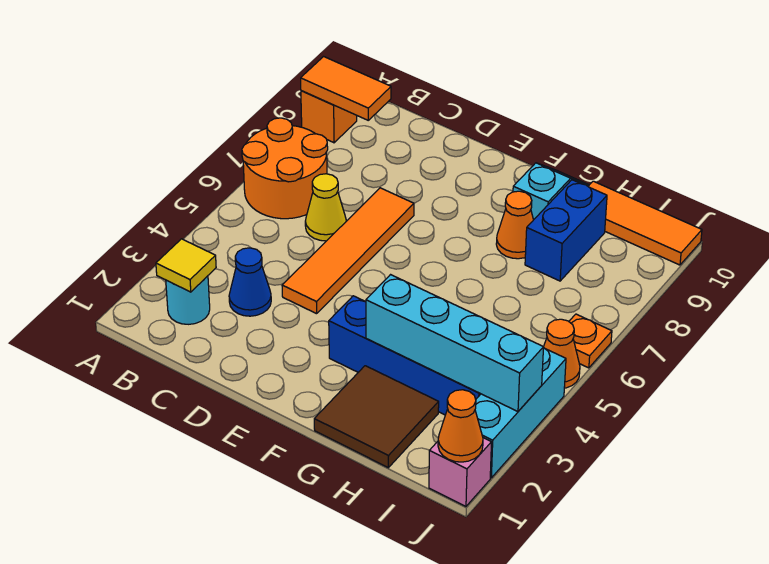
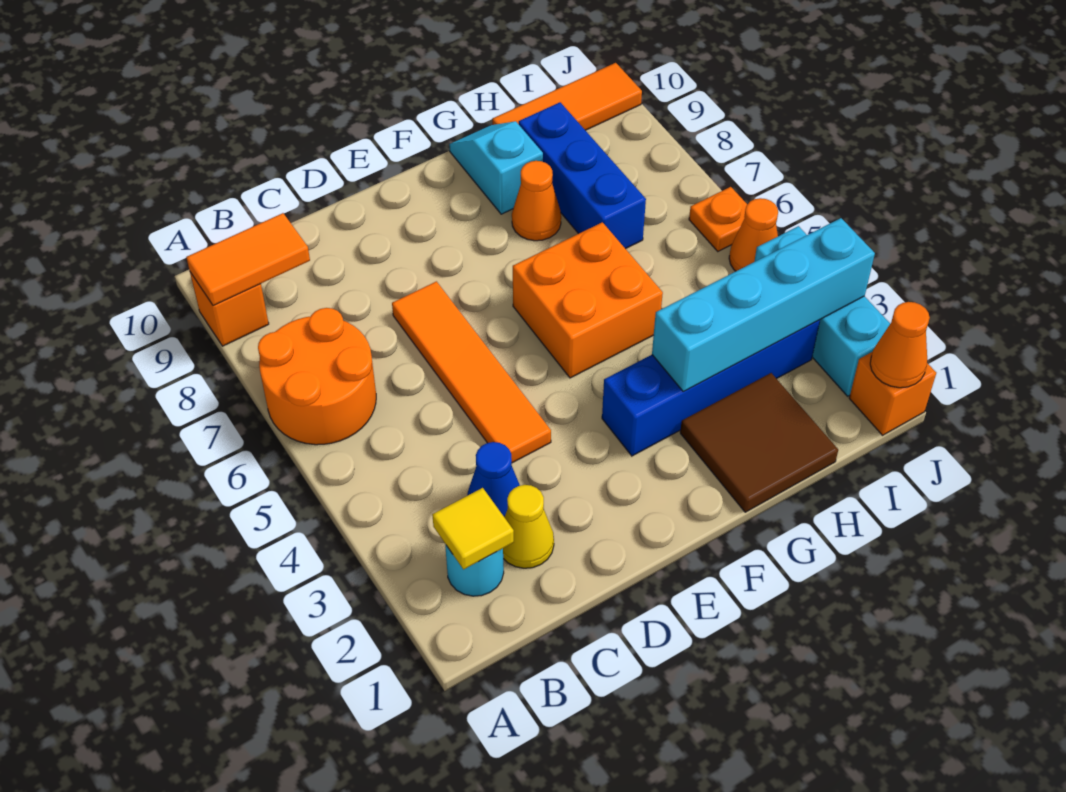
yellow cone C6 level 1 -> yellow cone C2 level 1
none -> orange brick F5:G6 level 1
blue brick H8:H9 level 1 -> blue brick H7:H9 level 1
pink brick J1 level 1 -> orange brick J1 level 1

